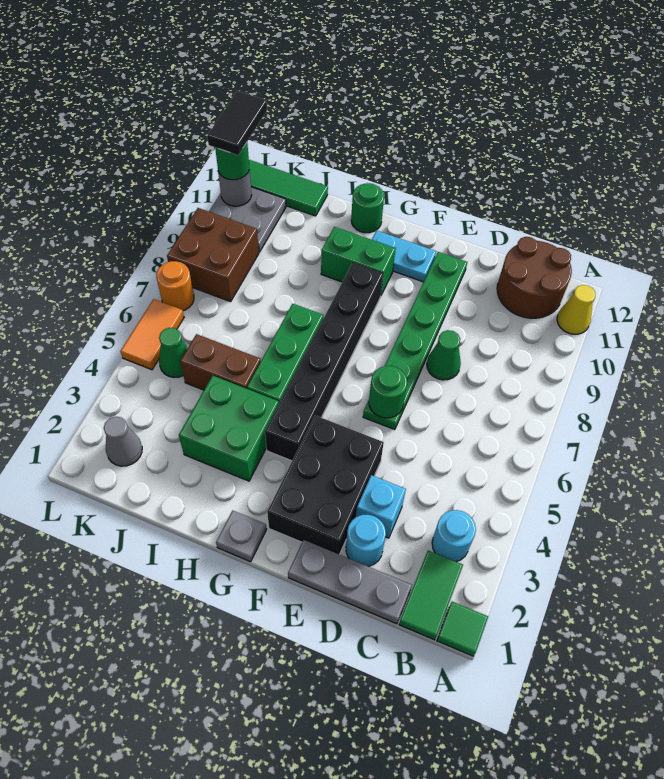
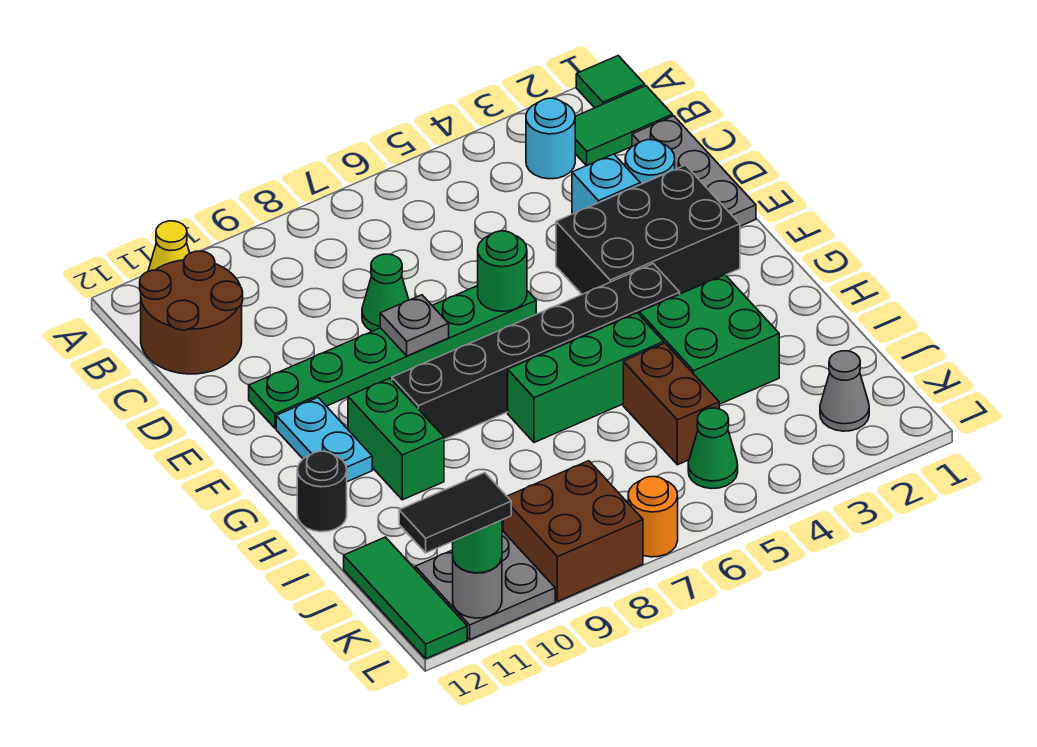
grey plate G1 level 1 -> grey plate E8 level 2
green round brick H12 level 1 -> black round brick H12 level 1
orange tile L5:L6 level 1 -> none

